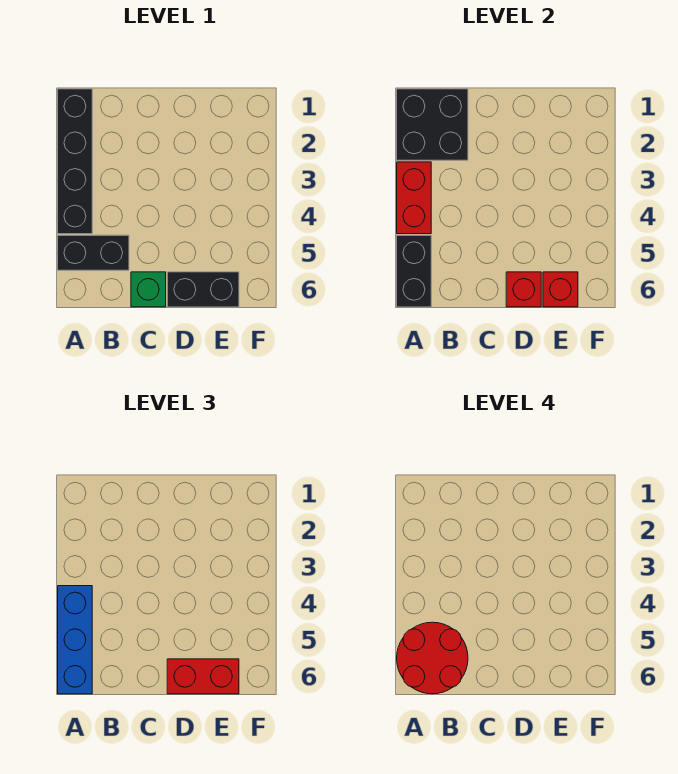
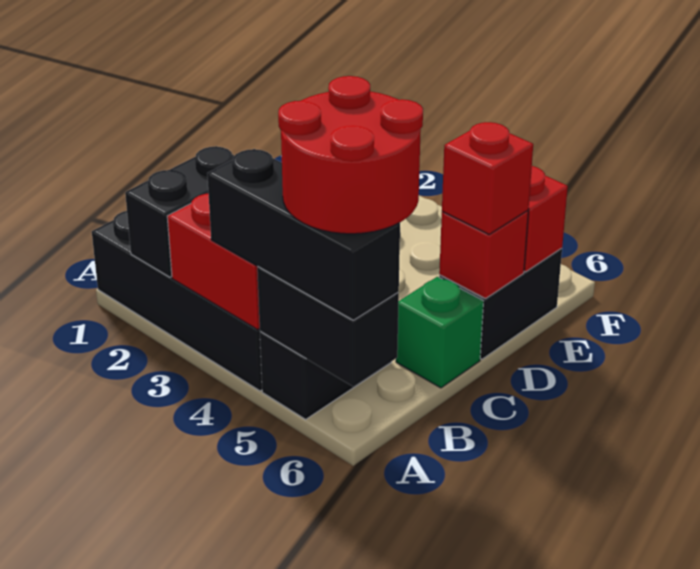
black brick A1:B2 level 2 -> black brick A2:B2 level 2
blue brick A4:A6 level 3 -> black brick A4:A6 level 3
red brick D6:E6 level 3 -> red brick D6 level 3

